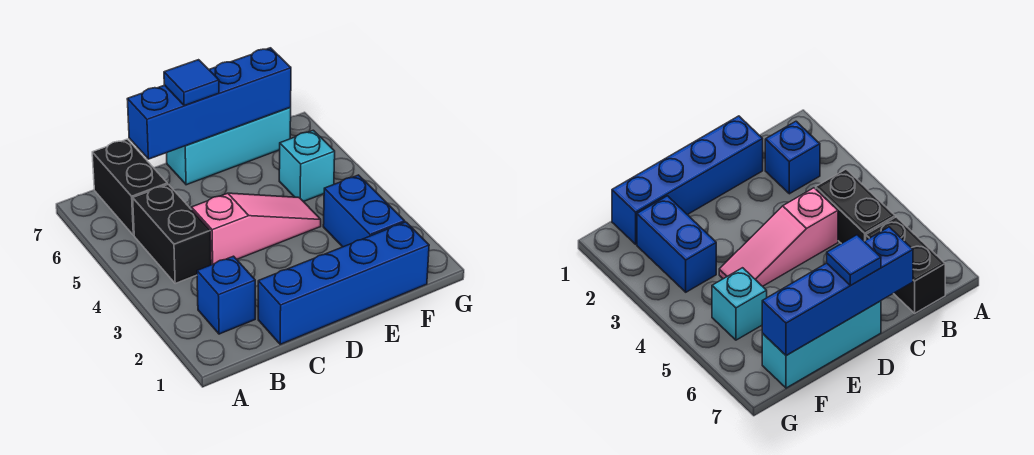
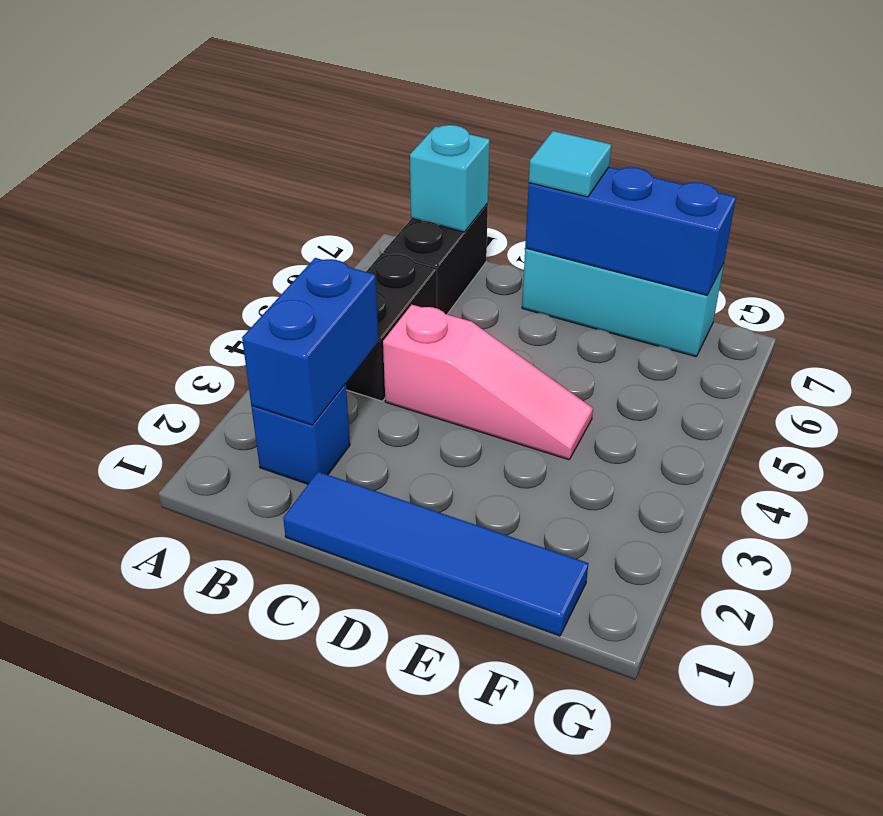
blue brick C1:F1 level 1 -> blue tile C1:F1 level 1
blue brick C7:F7 level 2 -> blue brick D7:F7 level 2
blue tile D7 level 3 -> cyan tile D7 level 3
blue brick F2:F3 level 1 -> blue brick B2:B3 level 2
cyan brick F5 level 1 -> cyan brick B7 level 2

